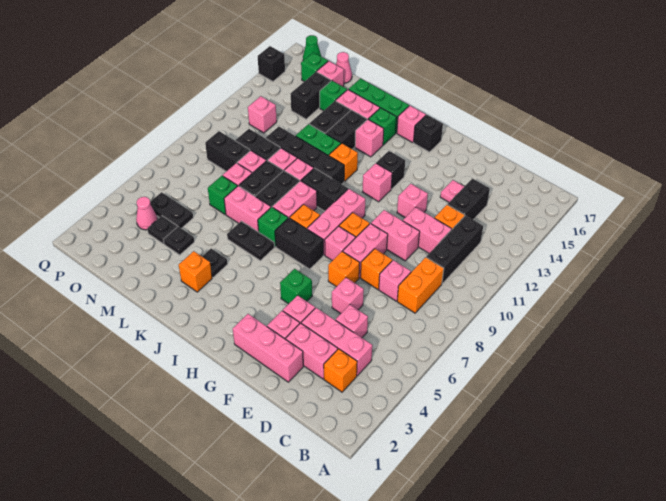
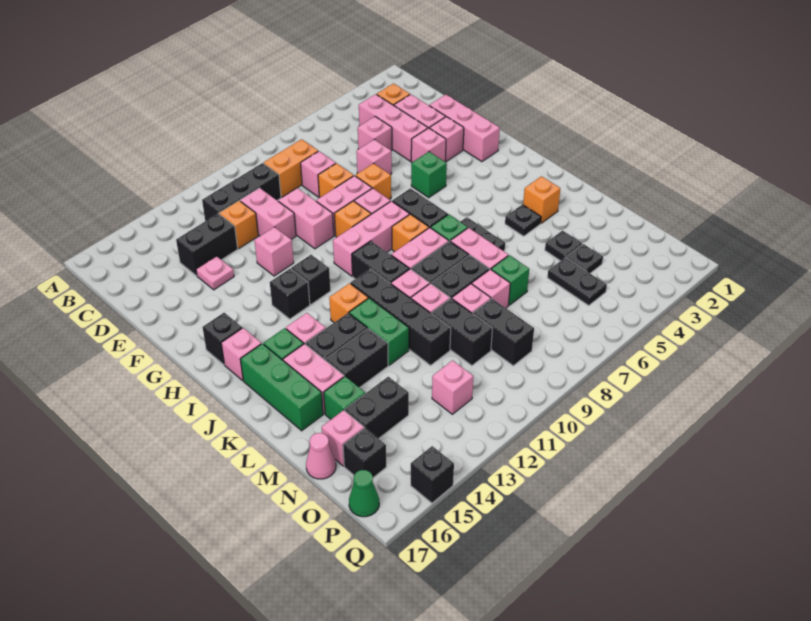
pink brick H12 level 1 -> black brick H12 level 1
pink cone O4 level 1 -> none
green brick O16 level 1 -> black brick O16 level 1

